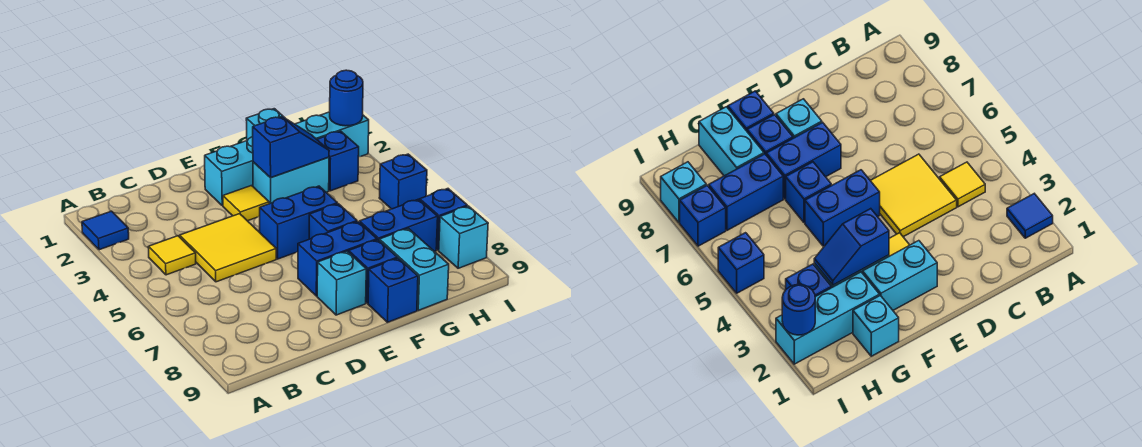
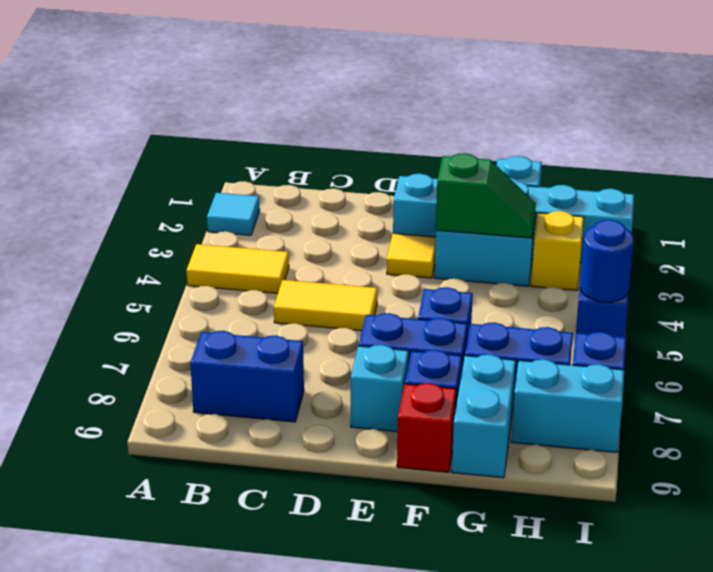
blue tile A2 level 1 -> cyan tile A2 level 1
yellow tile B4 level 1 -> yellow tile A4:B4 level 1
yellow tile C4:D5 level 1 -> yellow tile C5:D5 level 1
blue brick E5:F5 level 1 -> blue brick B8:C8 level 1
blue slope F3:G3 level 2 top F -> green slope F3:G3 level 2 top F
blue brick F9 level 1 -> red brick F9 level 1
blue brick H3 level 1 -> yellow brick H3 level 1
blue round brick I2 level 2 -> blue round brick I5 level 2
cyan brick I8 level 1 -> cyan brick H8:I8 level 1

